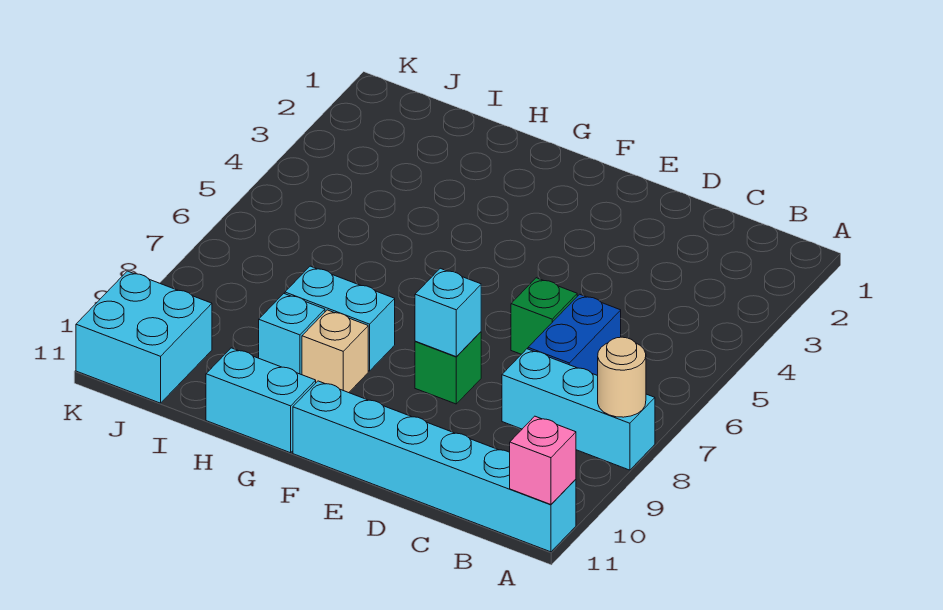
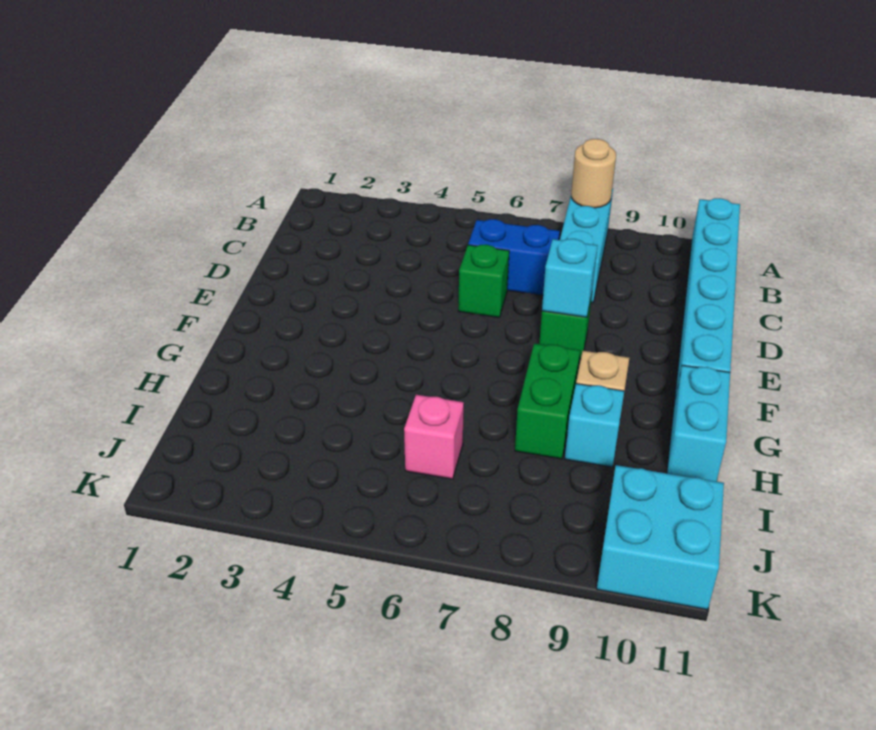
pink brick A11 level 2 -> pink brick I6 level 1
cyan brick G8:H8 level 1 -> green brick G8:H8 level 1

